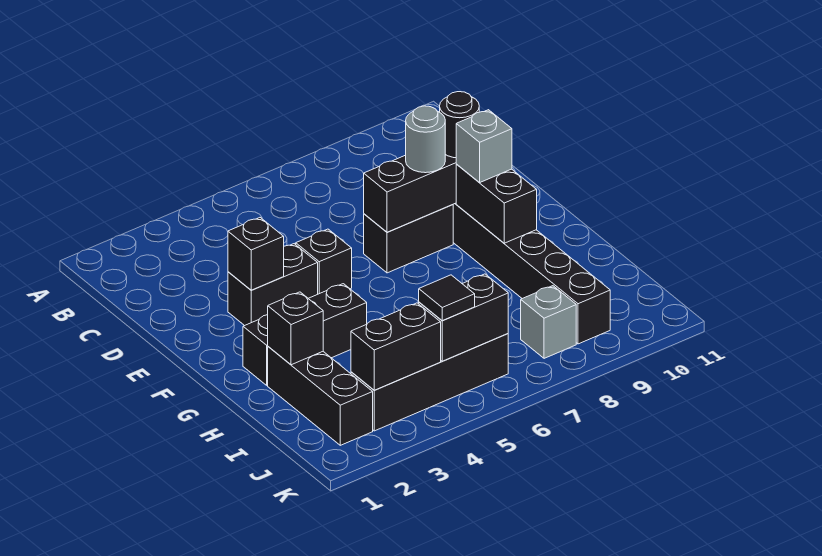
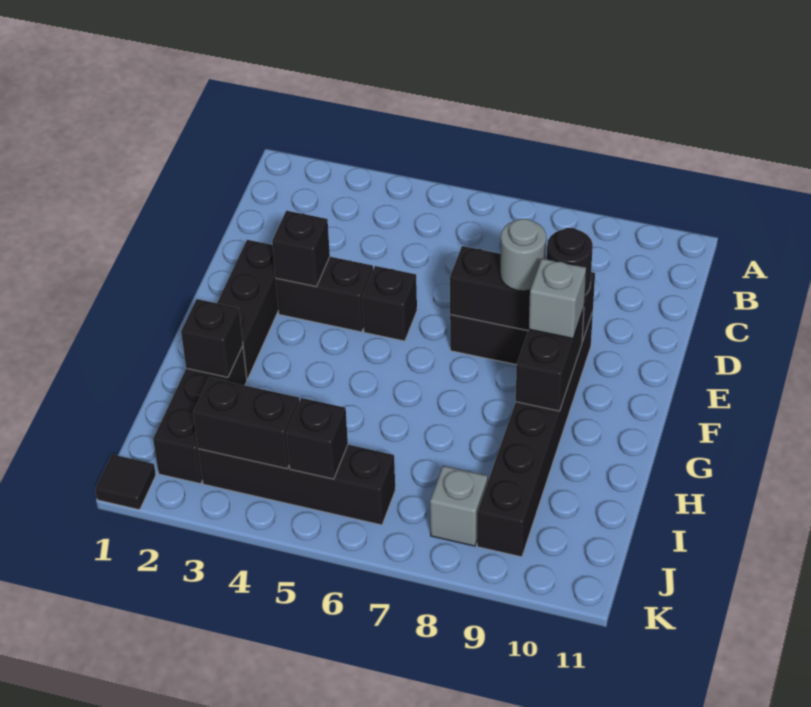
black brick G2:G4 level 1 -> black brick E2:G2 level 1
black brick J5:J6 level 2 -> black brick J5 level 2
black tile J5 level 3 -> black tile K1 level 1

